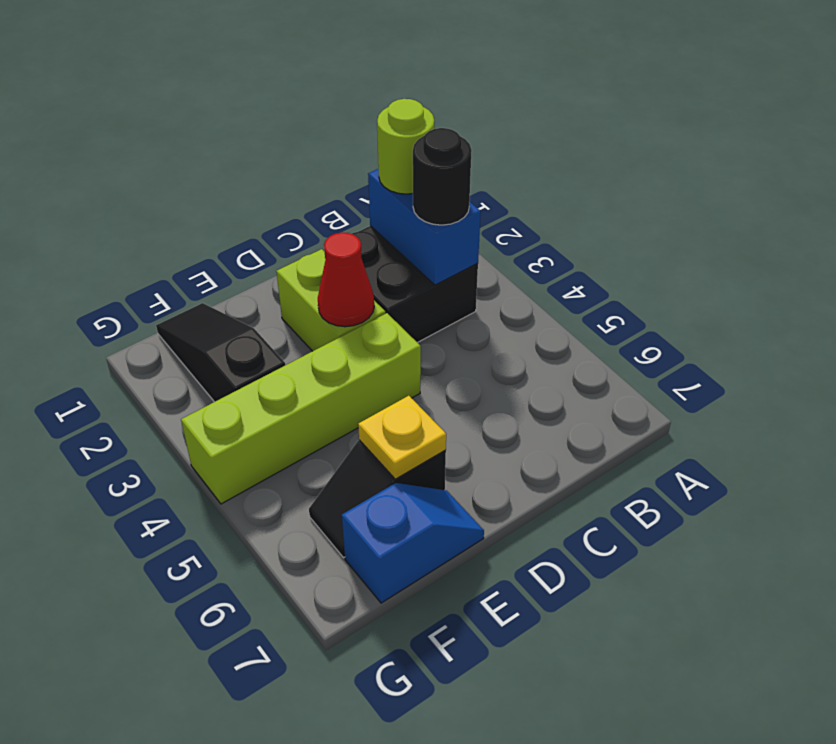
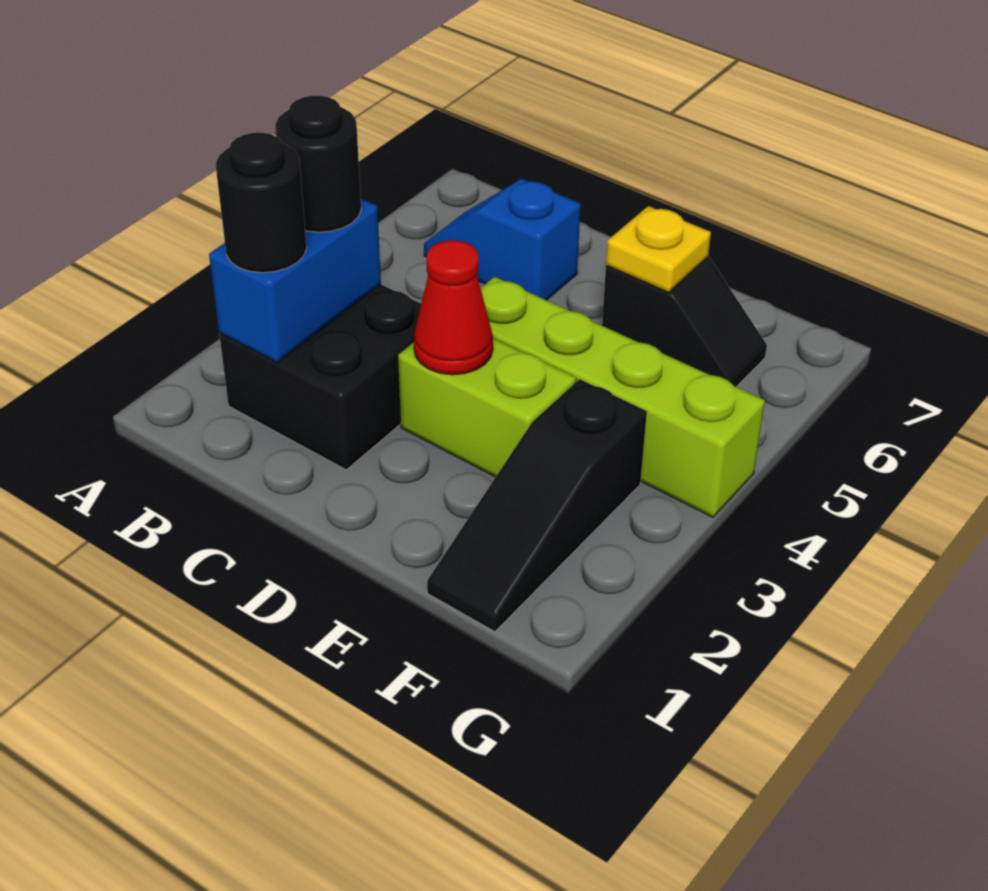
lime round brick B2 level 3 -> black round brick B2 level 3
lime brick D2:D3 level 1 -> lime brick D3:E3 level 1
blue slope E7:F7 level 1 top F -> blue slope B6:C6 level 1 top C

